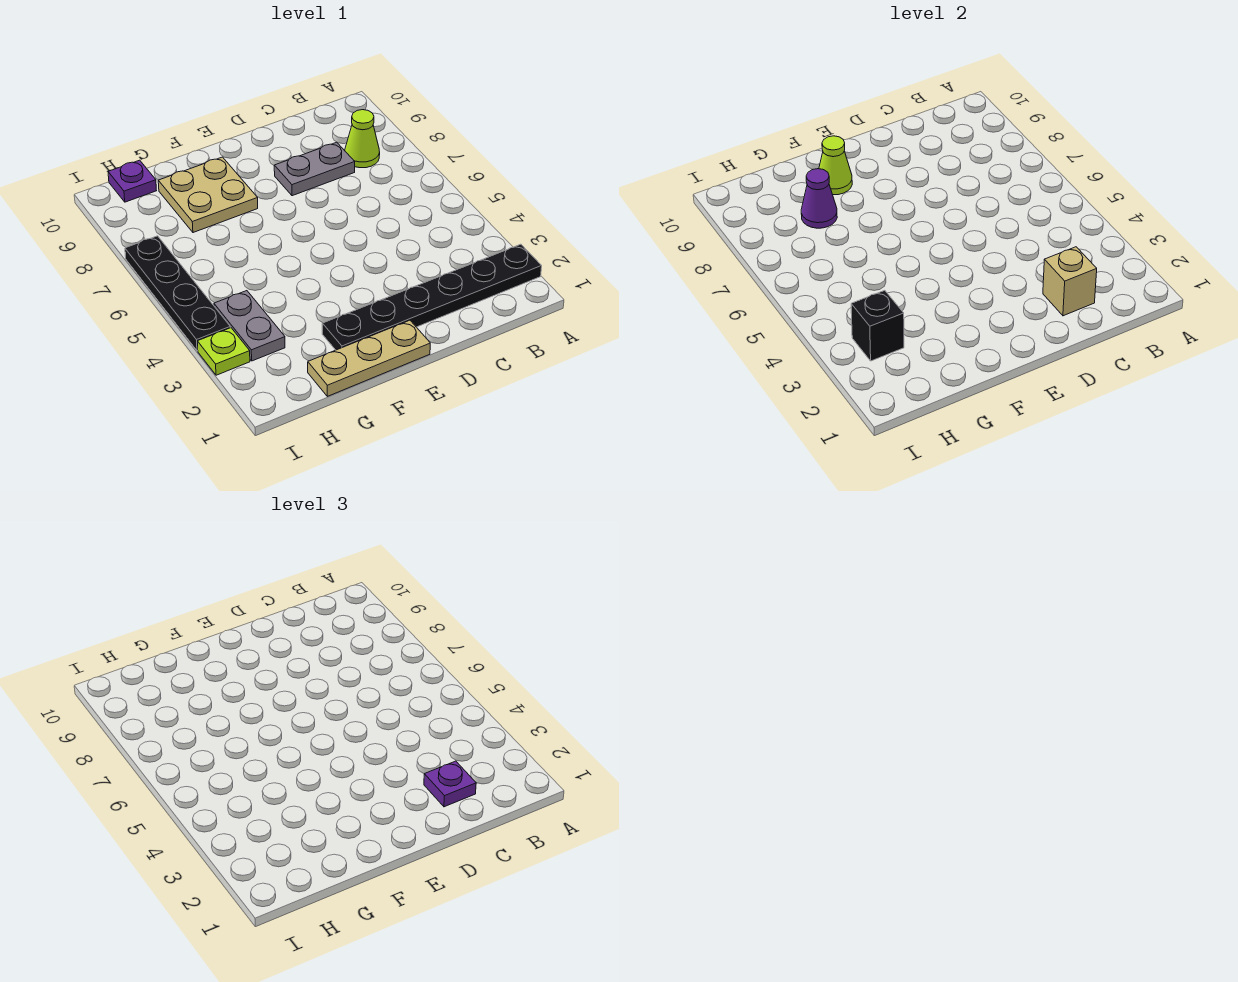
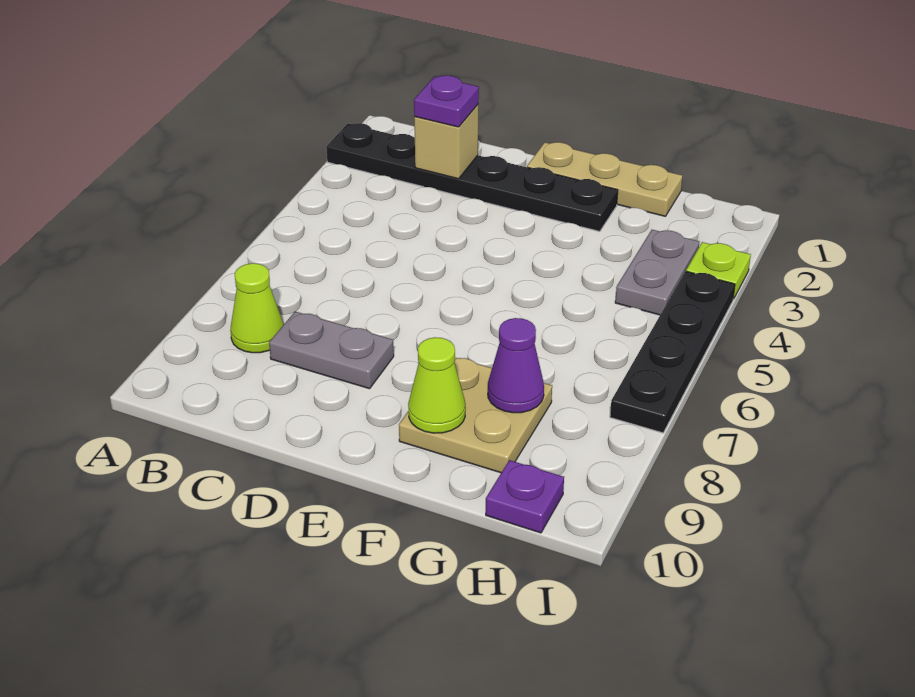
black brick H3 level 2 -> none

